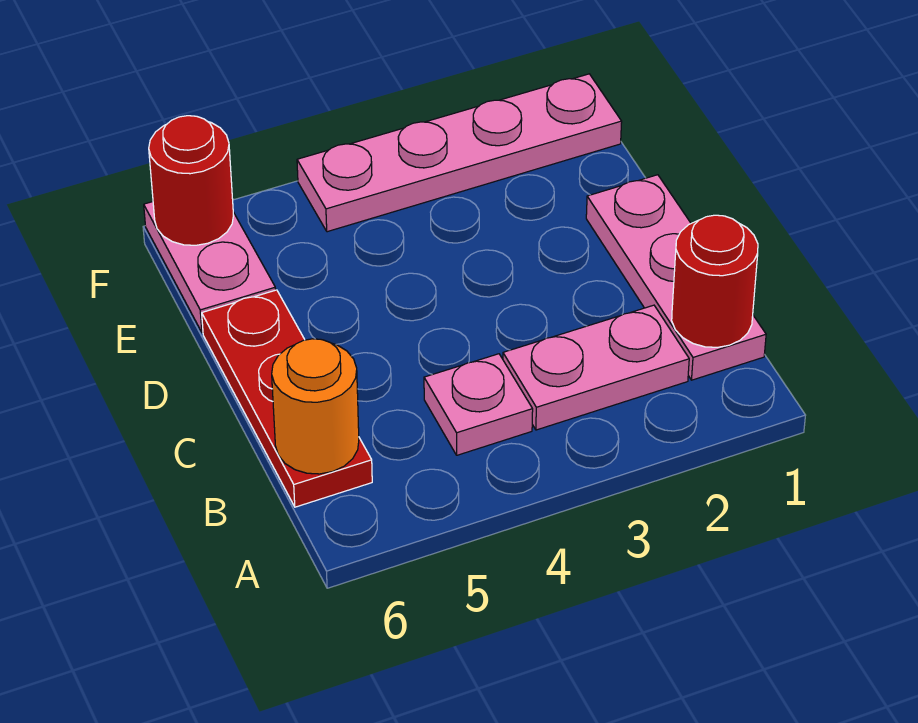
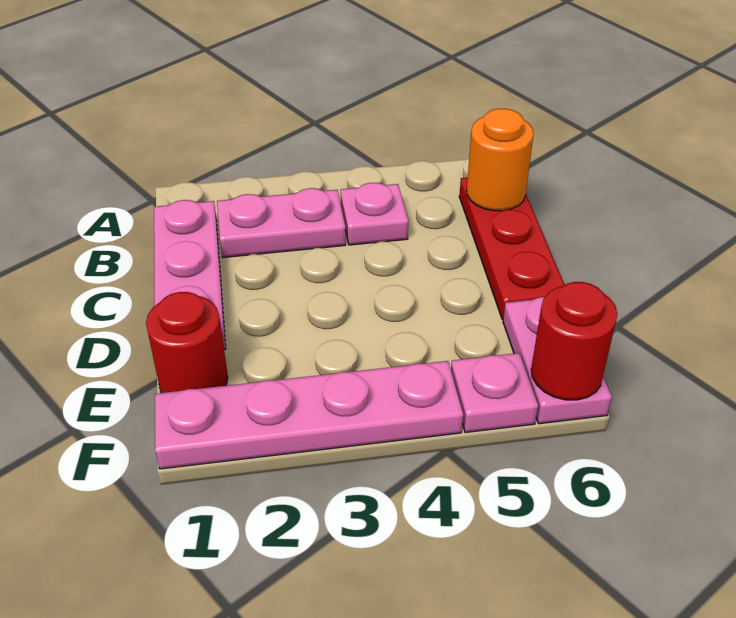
red round brick B1 level 2 -> red round brick E1 level 1
none -> pink plate F5 level 1

